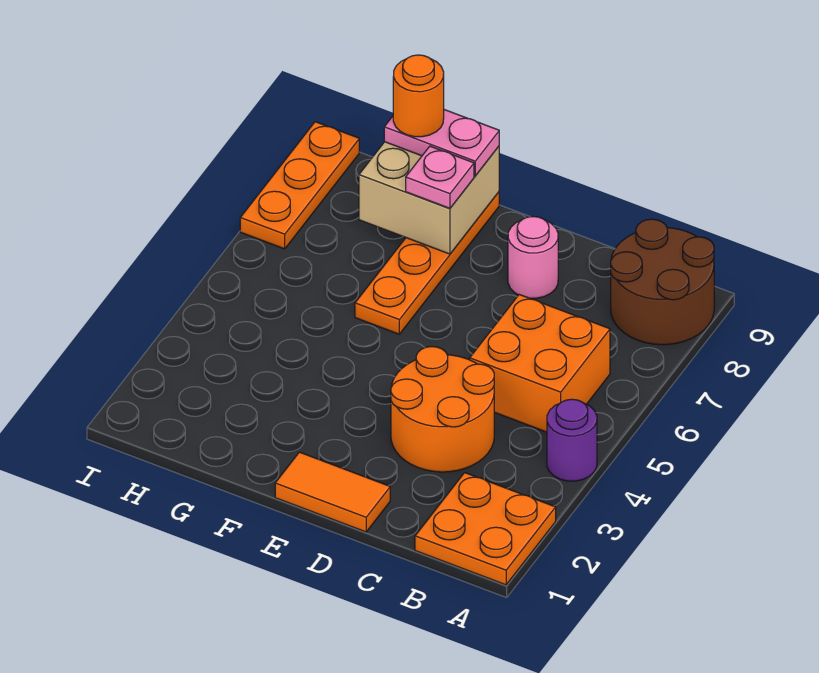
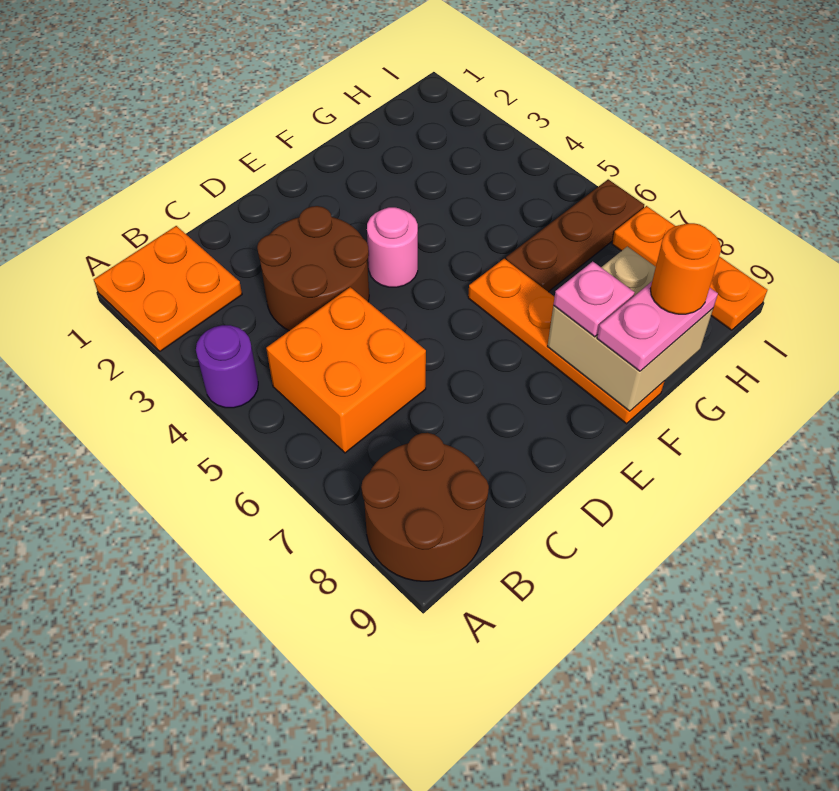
orange round brick C3:D4 level 1 -> brown round brick C3:D4 level 1
orange tile D1:E1 level 1 -> none
pink round brick D8 level 1 -> pink round brick E4 level 1
none -> brown plate G6:I6 level 1

